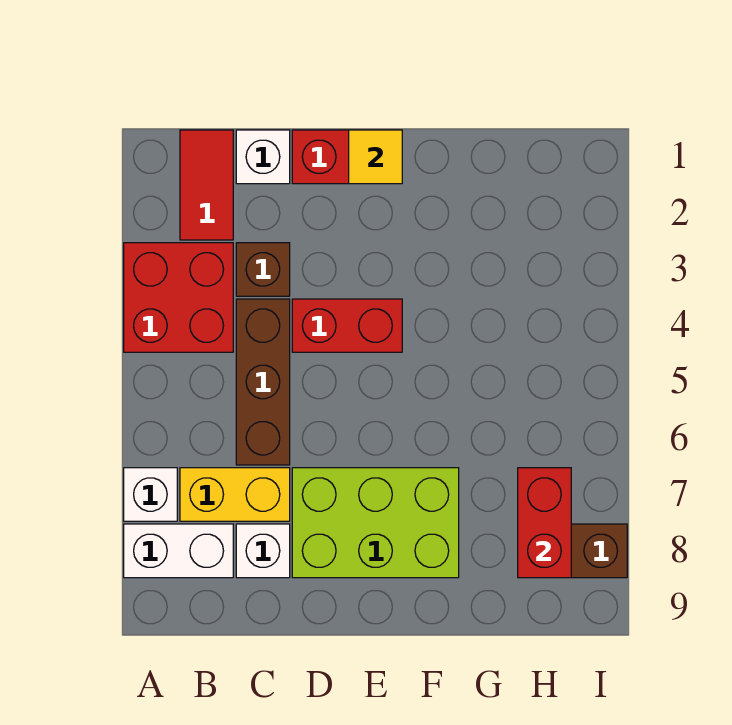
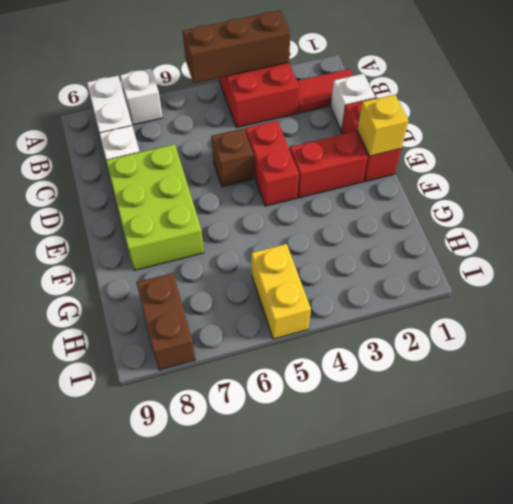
yellow brick B7:C7 level 1 -> yellow brick H5:I5 level 1
brown brick C3 level 1 -> brown brick D5 level 1
brown brick C4:C6 level 1 -> brown brick A3:A5 level 2
yellow tile E1 level 2 -> yellow brick E1 level 2
red brick H7:H8 level 2 -> red brick E2:E3 level 1

